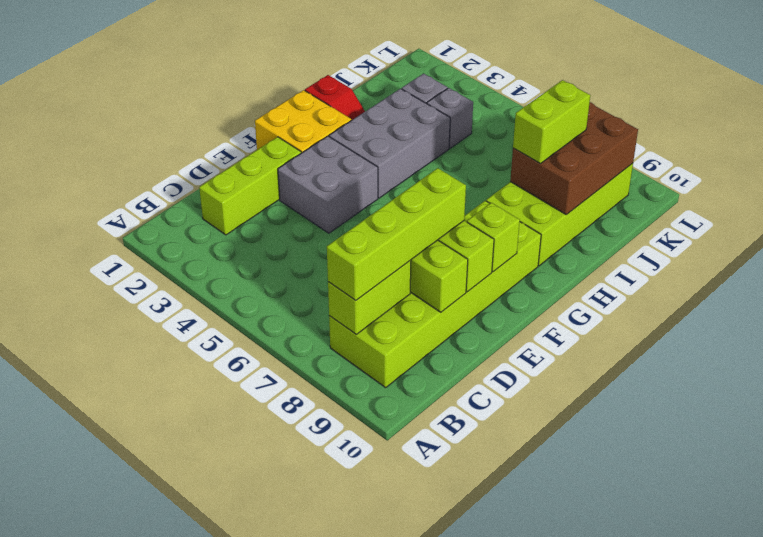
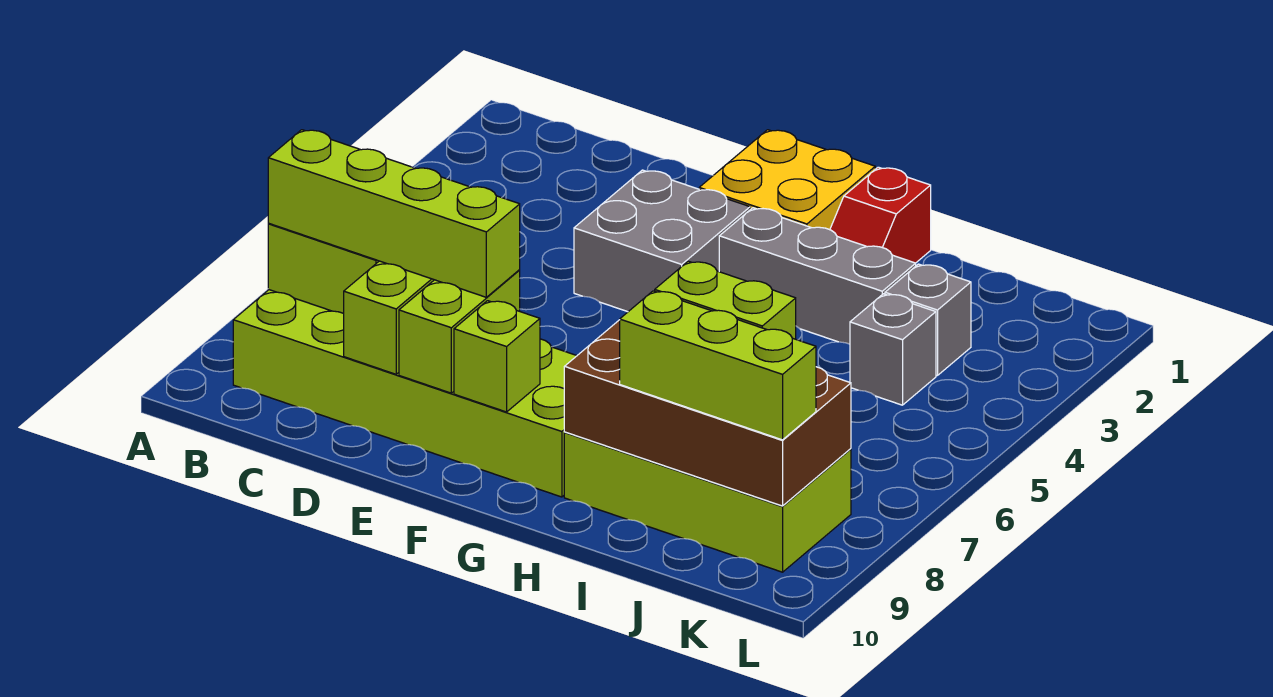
lime brick C2:E2 level 1 -> lime brick I9:K9 level 3
grey brick G3:I4 level 1 -> grey brick G3:I3 level 1
brown brick I8:K9 level 2 -> brown brick H8:K9 level 2

